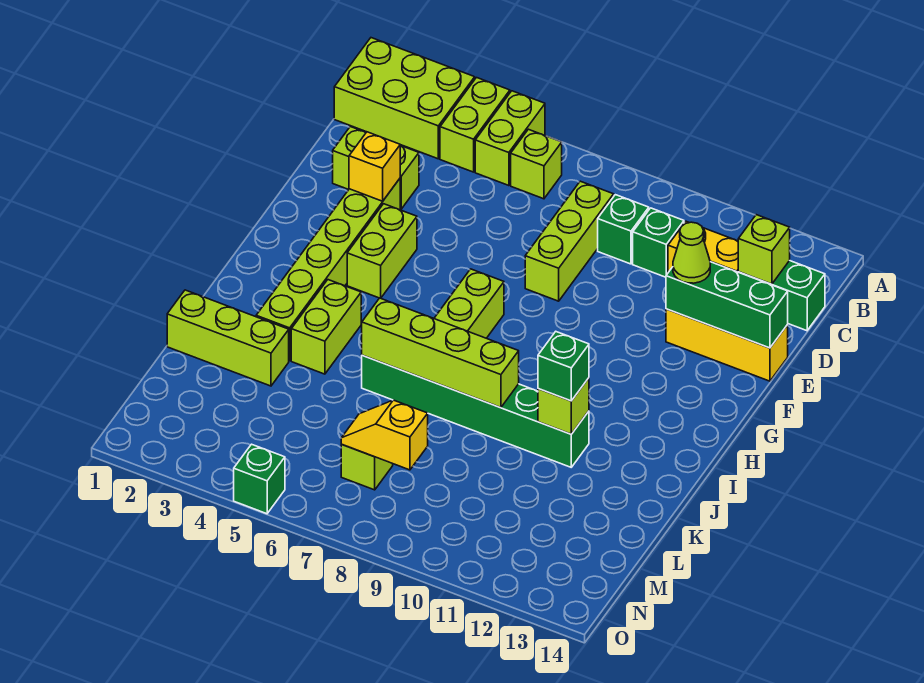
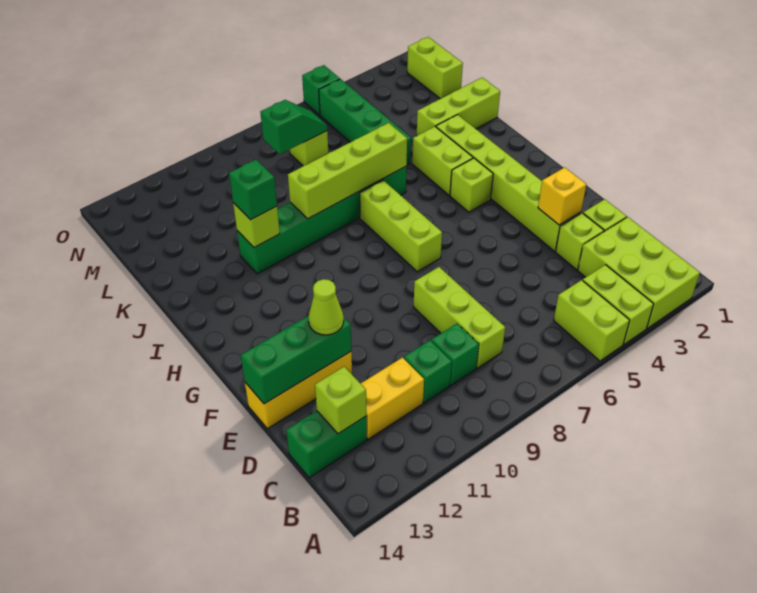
lime brick A1:B3 level 1 -> lime brick A2:C3 level 1
lime brick B6 level 1 -> lime brick H4 level 1
lime brick F4:G4 level 1 -> lime brick M1:N1 level 1
none -> green brick K5:N5 level 1
yellow slope M7:M8 level 2 top 8 -> green slope M7:M8 level 2 top 8

